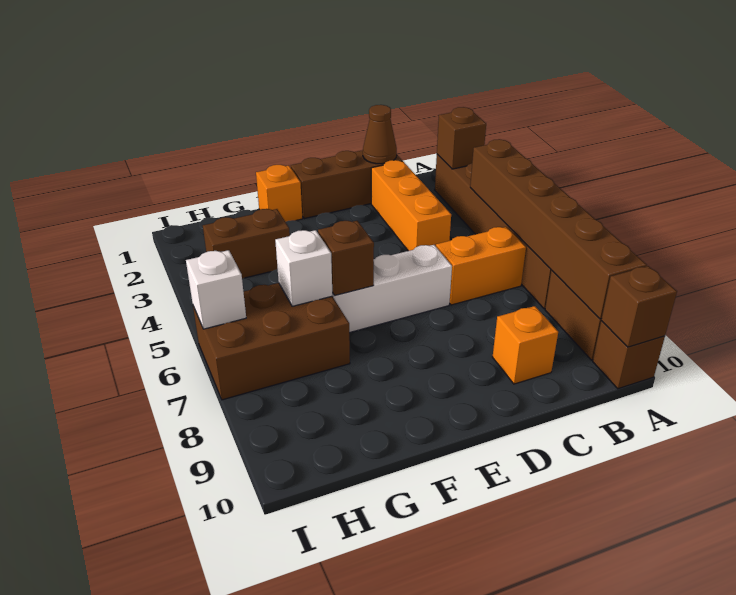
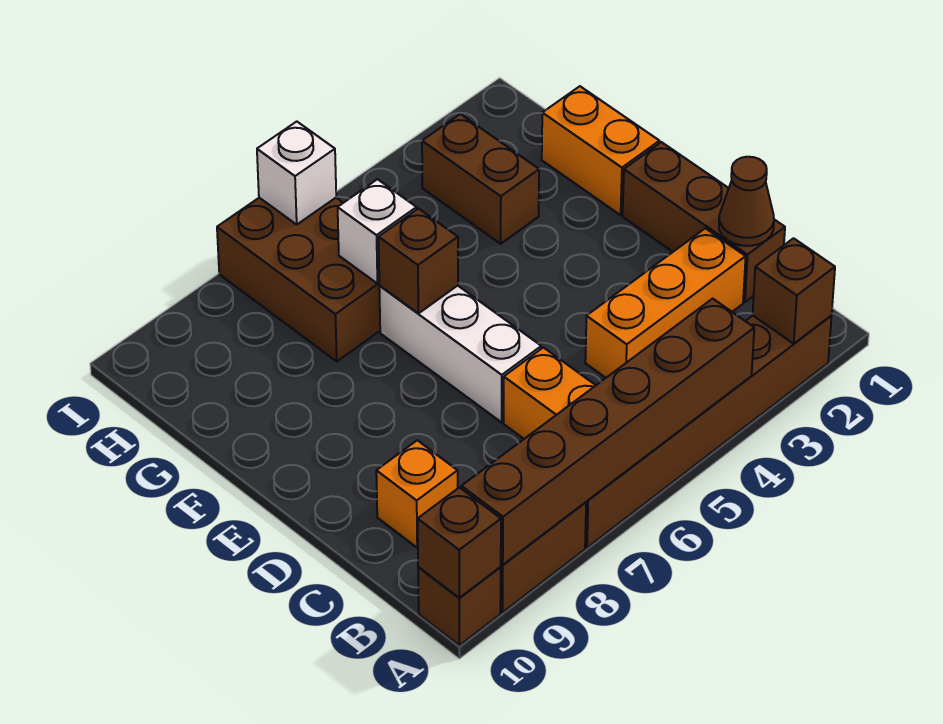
orange brick F1 level 1 -> orange brick F1:G1 level 1

